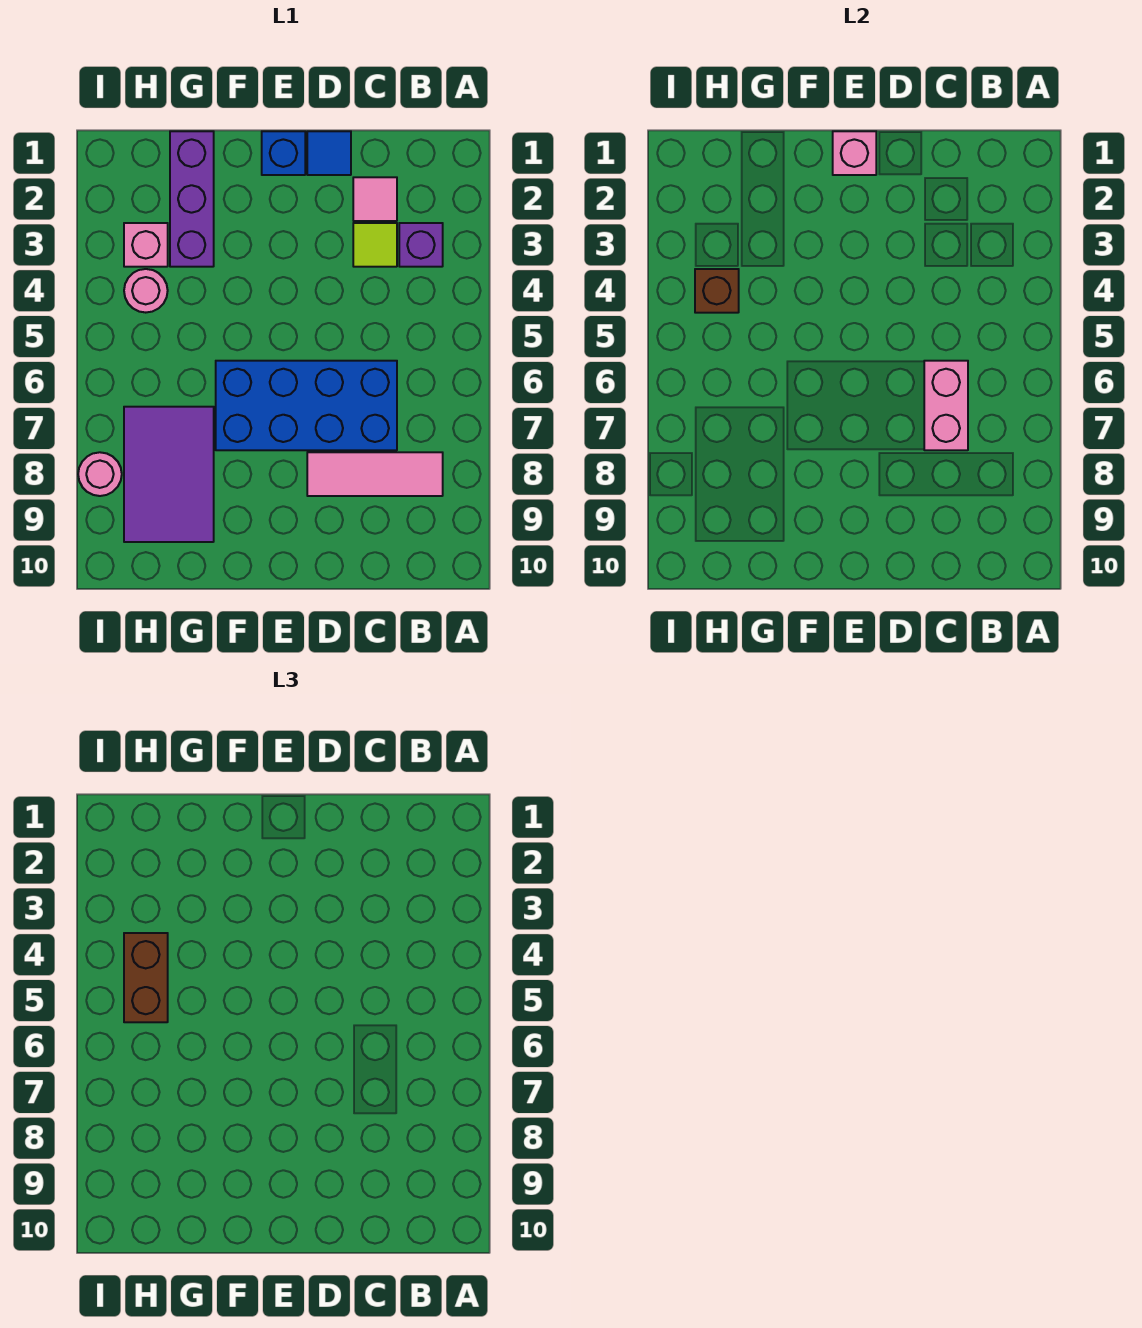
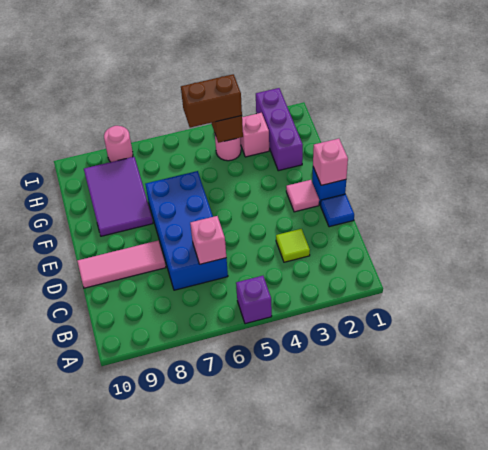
purple brick B3 level 1 -> purple brick A5 level 1
pink tile B8:D8 level 1 -> pink tile D8:D10 level 1
pink tile C2 level 1 -> pink tile E2 level 1
pink brick C6:C7 level 2 -> pink brick C6 level 2
purple brick G1:G3 level 1 -> purple brick G2:I2 level 1
purple tile G7:H9 level 1 -> purple tile F8:H9 level 1

